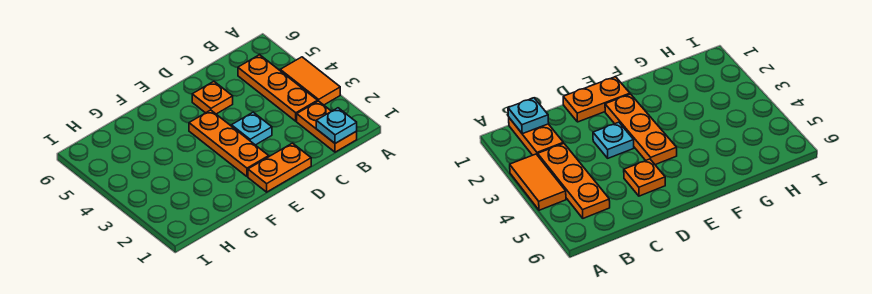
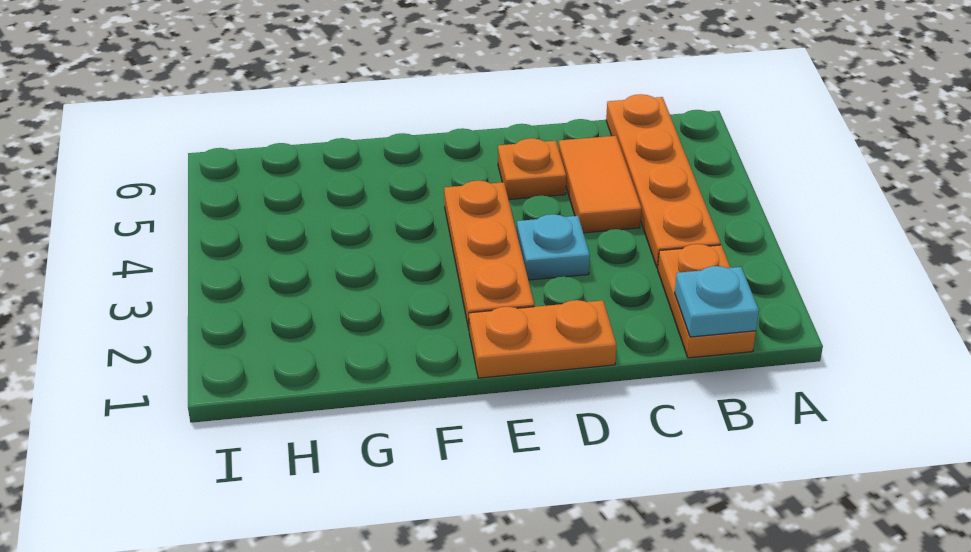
orange tile A3:A4 level 1 -> orange tile C4:C5 level 1
orange plate B3:B5 level 1 -> orange plate B3:B6 level 1

